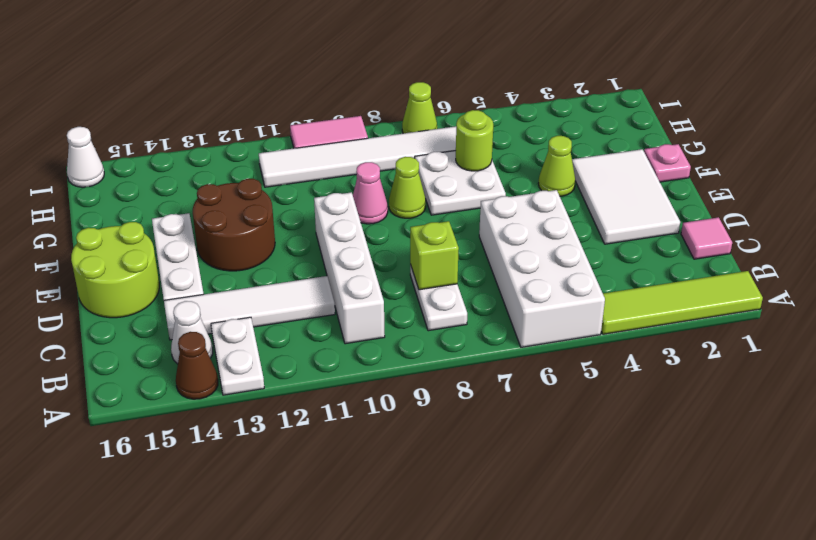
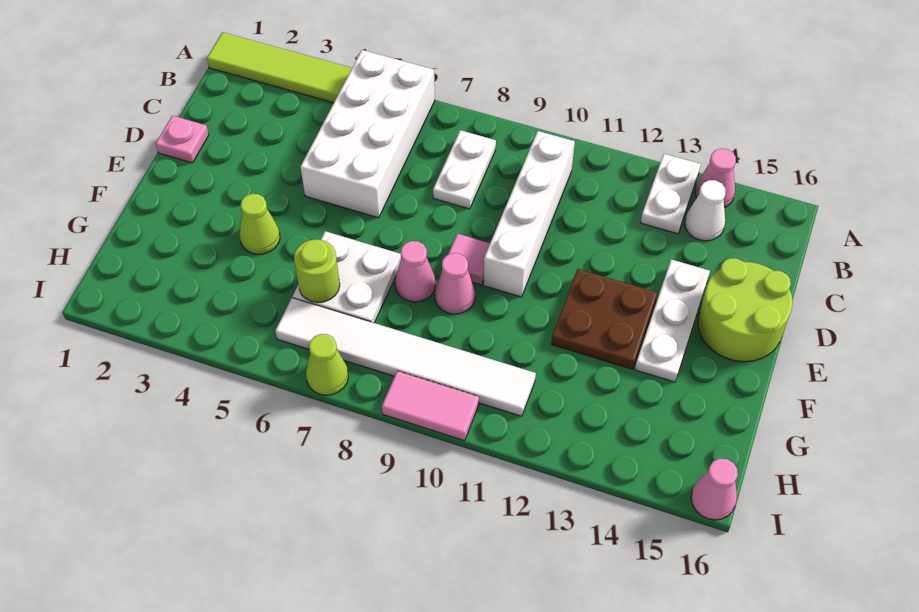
brown cone A14 level 1 -> pink cone A14 level 1
pink tile C1 level 1 -> pink tile E9 level 1
lime brick C8 level 2 -> none
white tile C11:C14 level 1 -> none
white tile D2:F3 level 1 -> none
brown round brick E12:F13 level 1 -> brown plate E12:F13 level 1
pink plate F1 level 1 -> pink plate D1 level 1
lime cone F8 level 1 -> pink cone F8 level 1
white cone I16 level 1 -> pink cone I16 level 1

